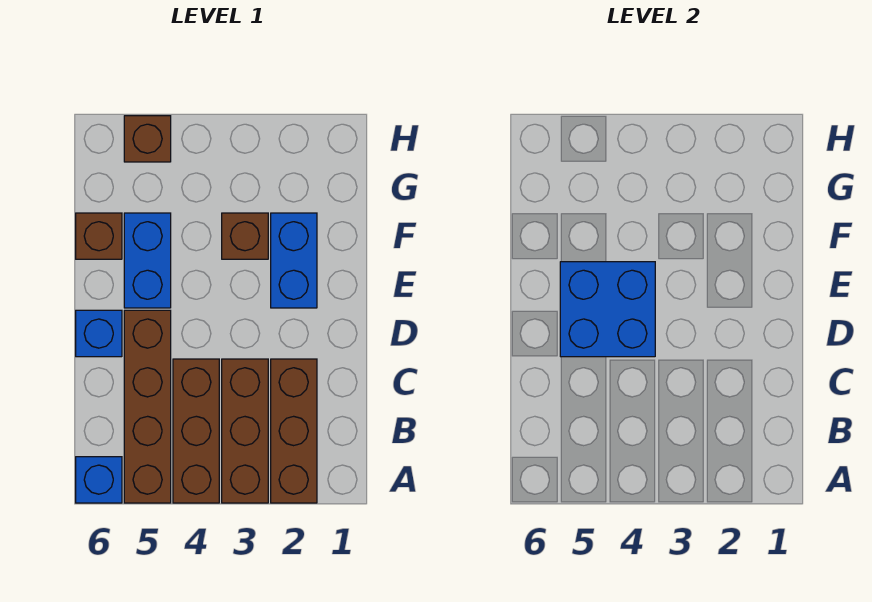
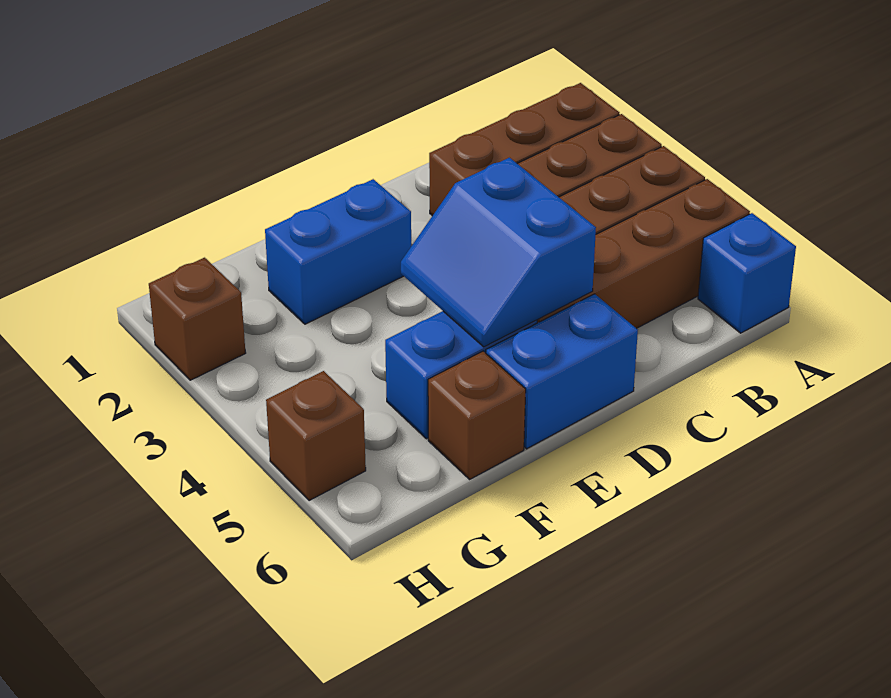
blue brick D4:E5 level 2 -> blue slope D4:E5 level 2 top D
blue brick D6 level 1 -> blue brick D6:E6 level 1
brown brick F3 level 1 -> brown brick H2 level 1

